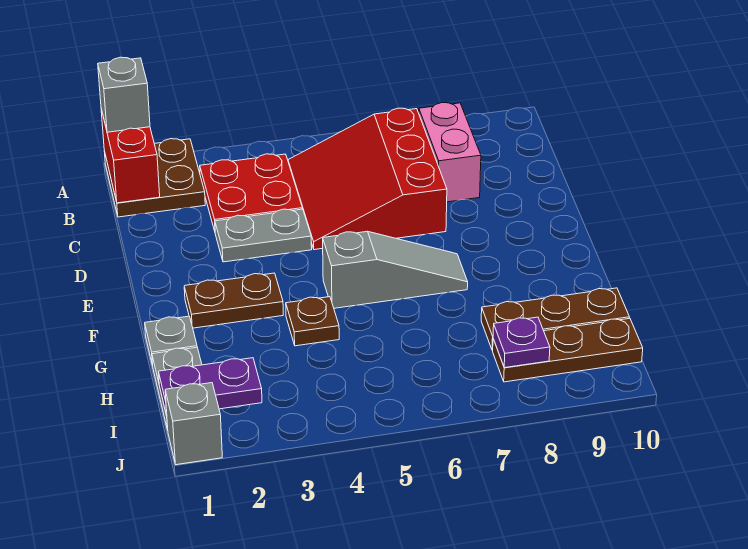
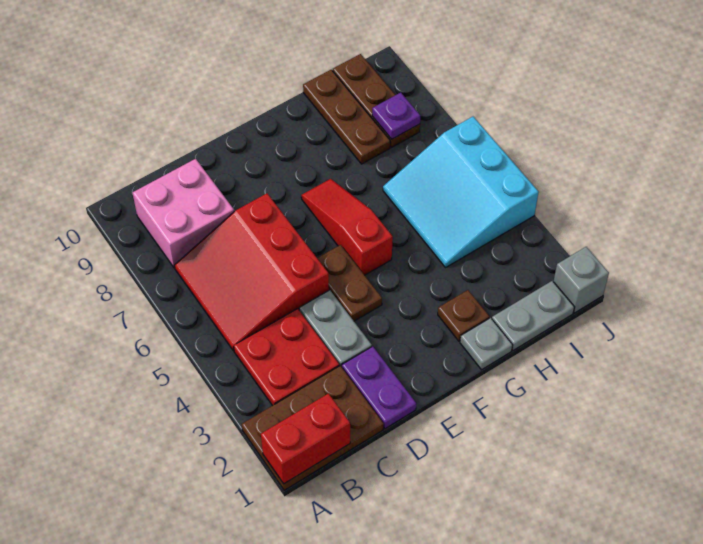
brown plate A1:B2 level 1 -> brown plate A1:C2 level 1
grey brick A1 level 3 -> none
red slope B5:D7 level 1 top 7 -> red slope B5:D7 level 1 top D
pink brick B8:C8 level 1 -> pink brick B8:C9 level 1
brown plate F2:F3 level 1 -> brown plate E4:E5 level 1
grey slope F5:F7 level 1 top 5 -> red slope F5:F7 level 1 top 5
brown plate G4 level 1 -> brown plate G2 level 1
none -> cyan slope H4:J6 level 1 top J
purple plate I1:I2 level 2 -> purple plate D1:D2 level 1

